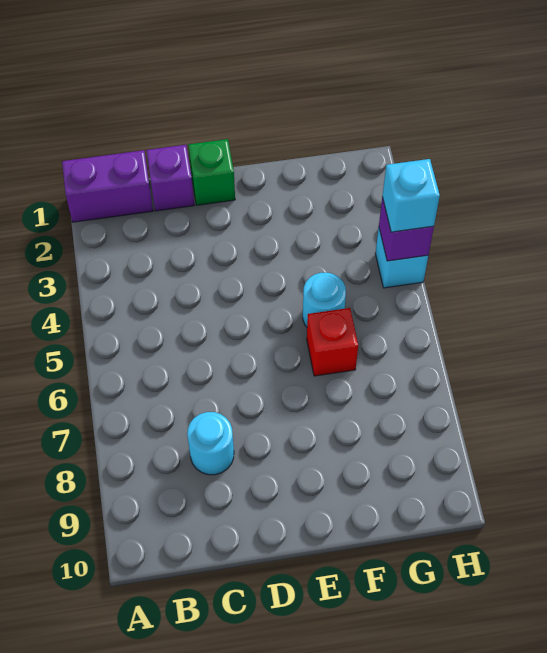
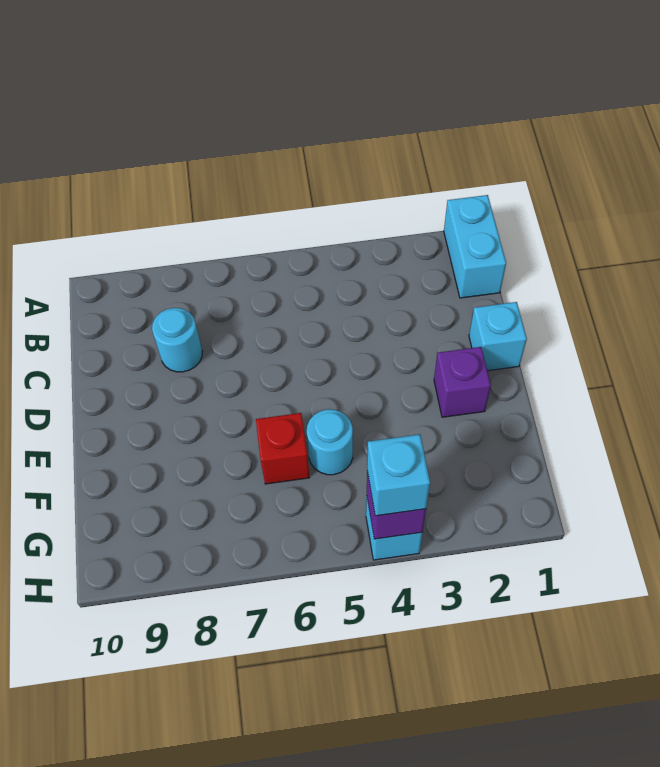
purple brick A1:B1 level 1 -> cyan brick A1:B1 level 1
purple brick C1 level 1 -> purple brick E2 level 1
green brick D1 level 1 -> cyan brick D1 level 1

